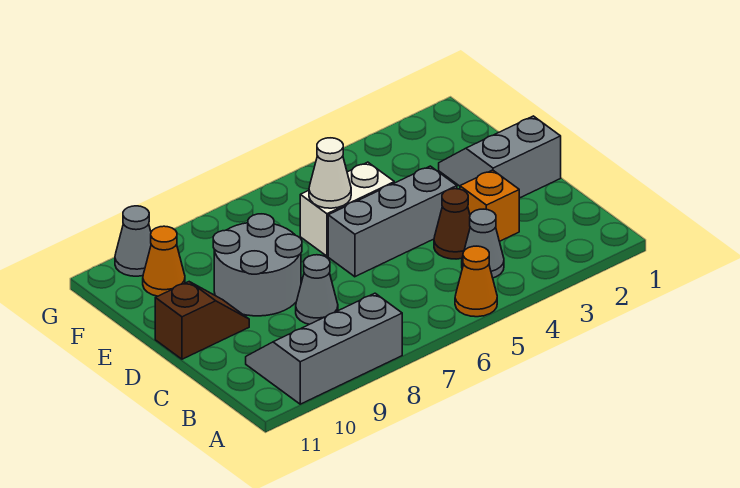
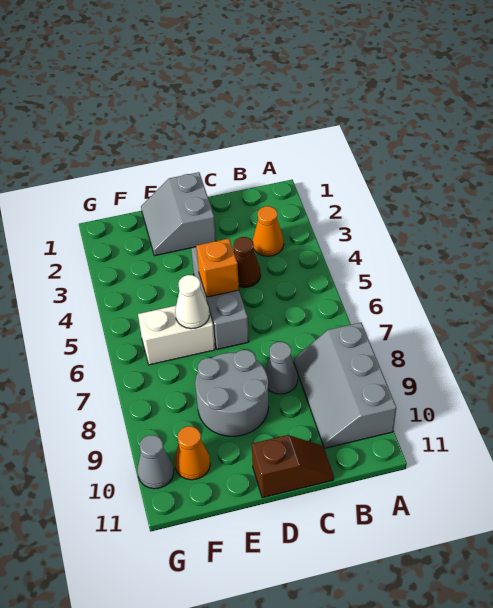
orange cone A5 level 1 -> orange cone B3 level 1
grey cone B4 level 1 -> none
orange brick C3 level 1 -> orange brick D5 level 2
brown slope D10:D11 level 1 top 11 -> brown slope C11:D11 level 1 top D
white brick E5:E6 level 1 -> white brick E6:F6 level 1

